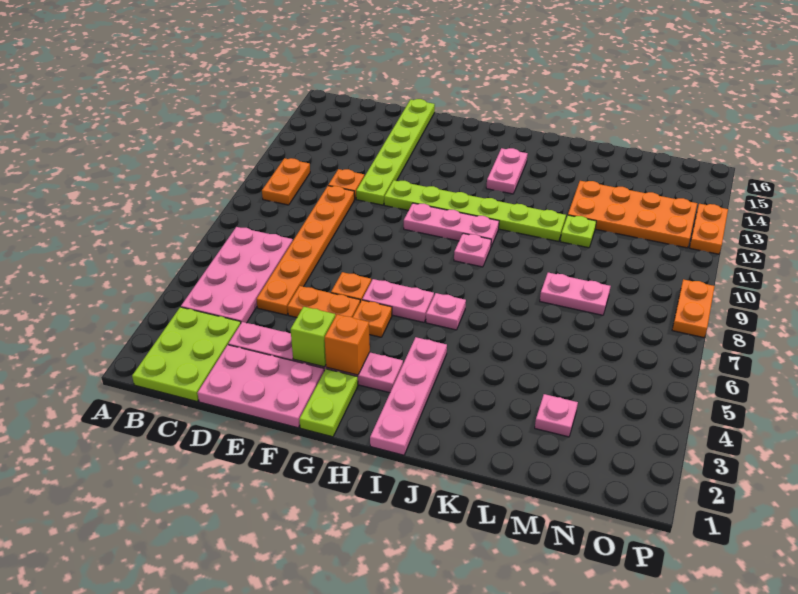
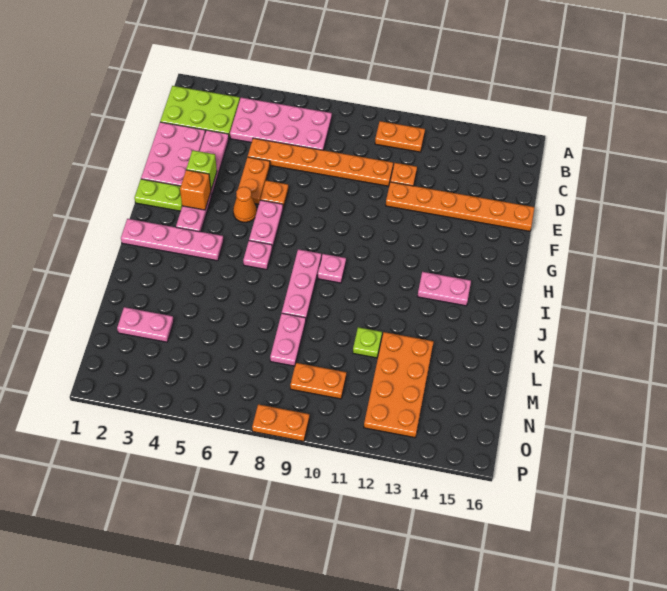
lime plate E11:E16 level 1 -> orange plate E11:E16 level 1
lime plate F11:K11 level 1 -> none
orange plate G5 level 1 -> orange cone G5 level 1
pink plate G10:I10 level 1 -> pink plate I8:K8 level 1
pink plate M3 level 1 -> pink plate M2:M3 level 1
orange plate P12:P13 level 1 -> orange plate N9:N10 level 1

